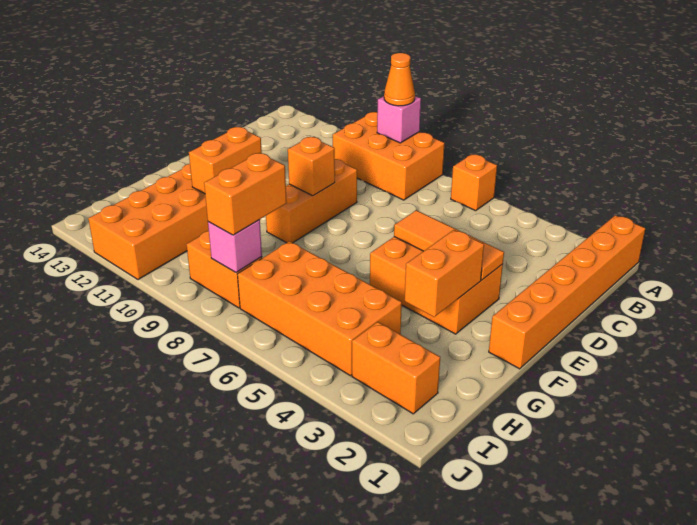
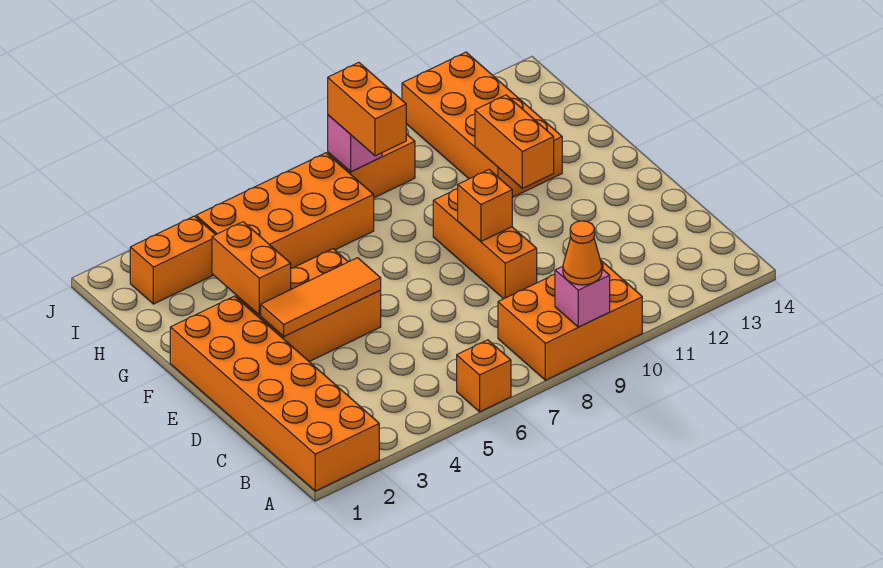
orange brick A1:F1 level 1 -> orange brick A1:F2 level 1

